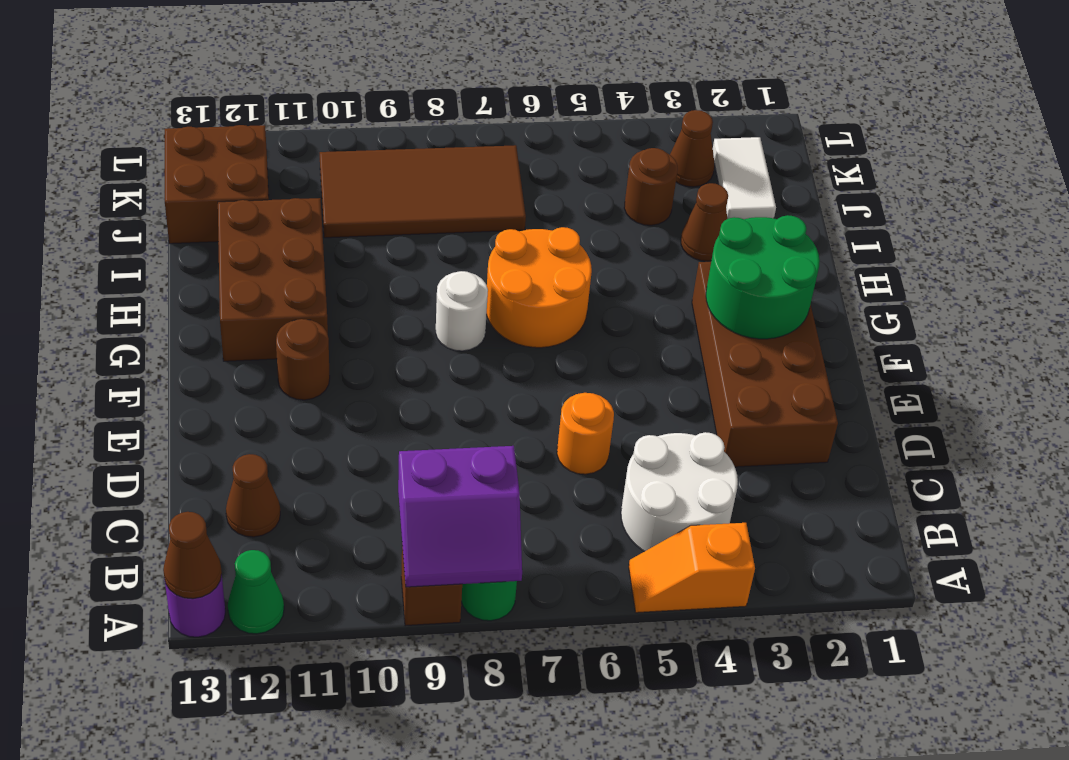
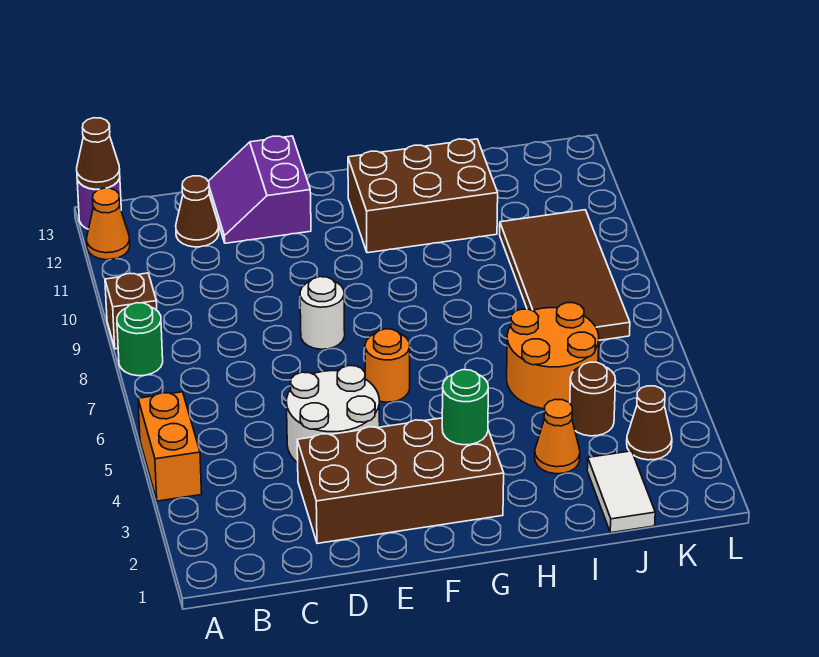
orange slope A4:A5 level 1 top 4 -> orange brick A4:A5 level 1
purple slope A8:B9 level 2 top B -> purple slope D12:E13 level 1 top E
green cone A12 level 1 -> orange cone A12 level 1
white round brick B4:C5 level 1 -> white round brick D4:E5 level 1
orange round brick D6 level 1 -> orange round brick F6 level 1
green round brick F2:G3 level 2 -> green round brick G3 level 2
brown round brick F11 level 1 -> none
orange round brick G6:H7 level 1 -> orange round brick I5:J6 level 1
white round brick G8 level 1 -> white round brick E8 level 1
brown cone I3 level 1 -> orange cone I3 level 1
white tile J2:K2 level 1 -> white tile J1:J2 level 1
brown brick J12:K13 level 1 -> none

